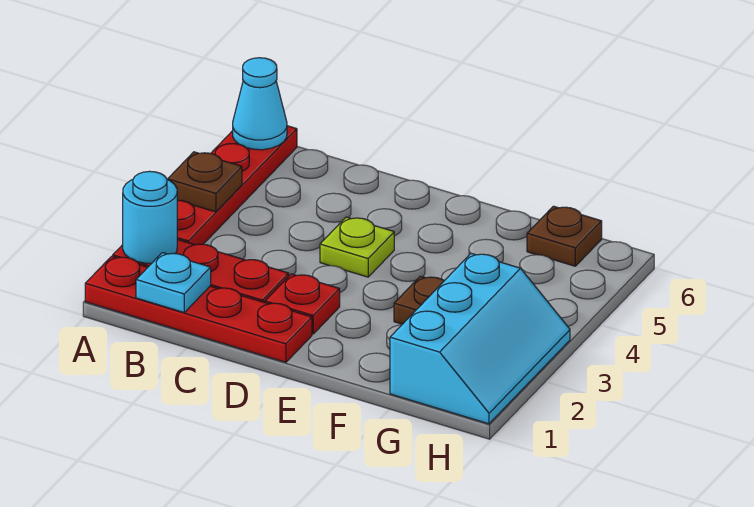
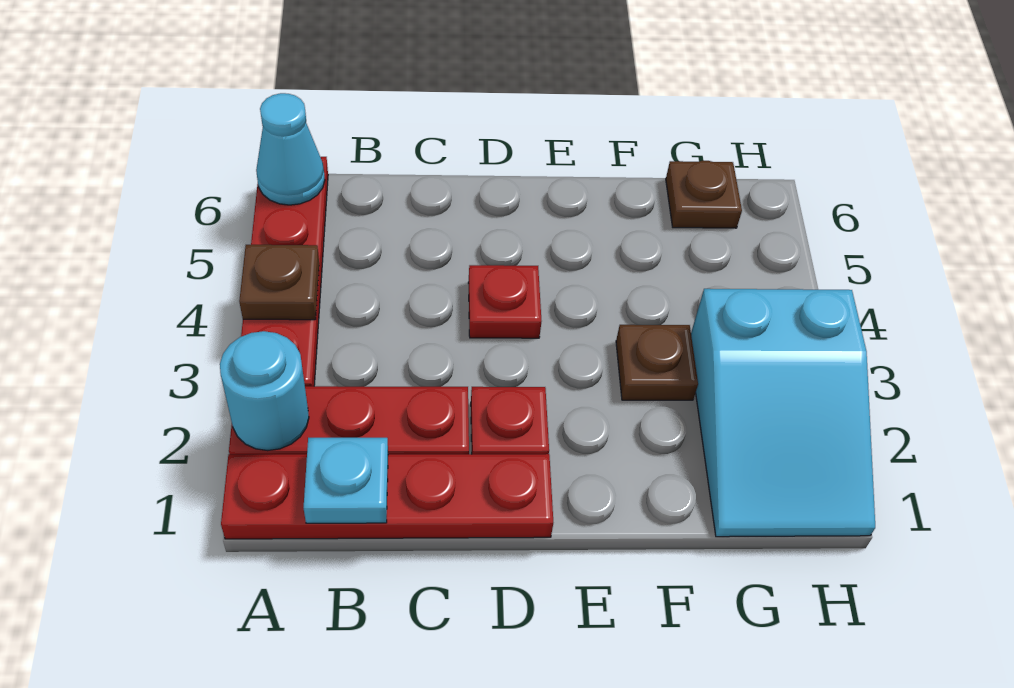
lime plate D4 level 1 -> red plate D4 level 1
cyan slope G1:H3 level 1 top G -> cyan slope G1:H3 level 1 top 3

